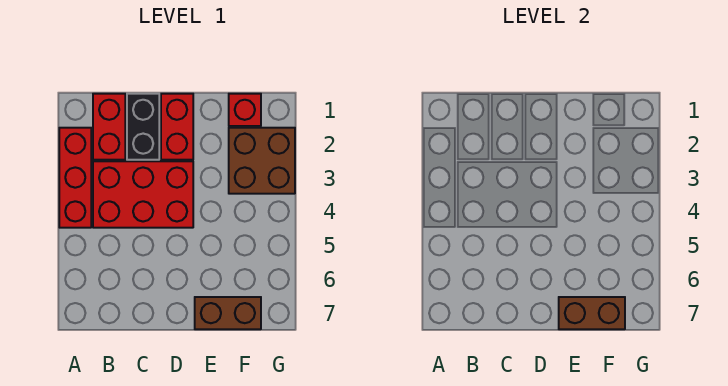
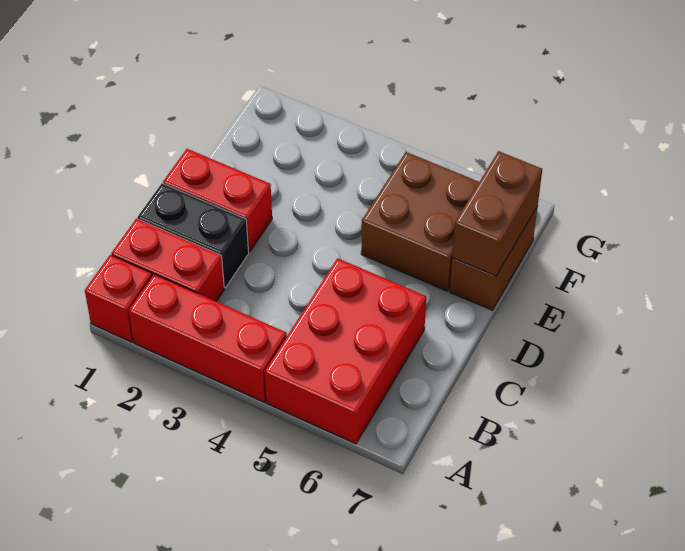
red brick B3:D4 level 1 -> red brick A5:C6 level 1
red brick F1 level 1 -> red brick A1 level 1
brown brick F2:G3 level 1 -> brown brick E5:F6 level 1

